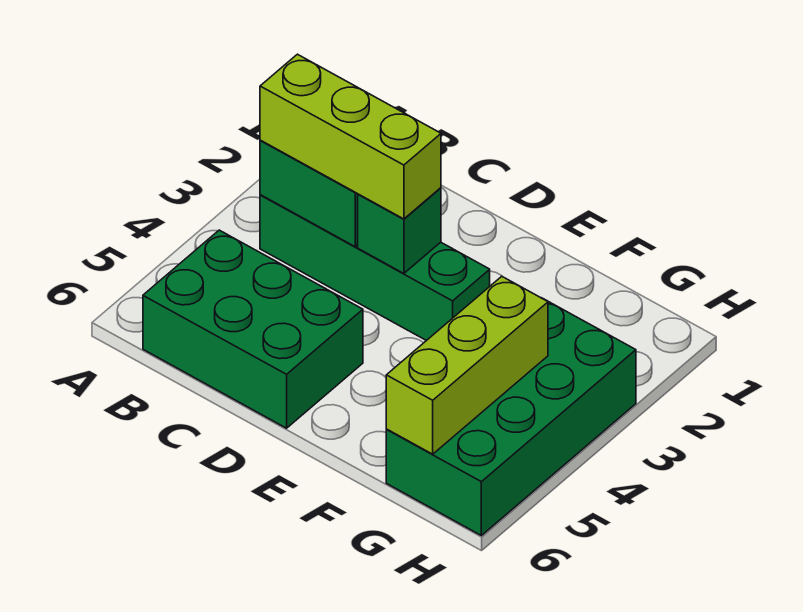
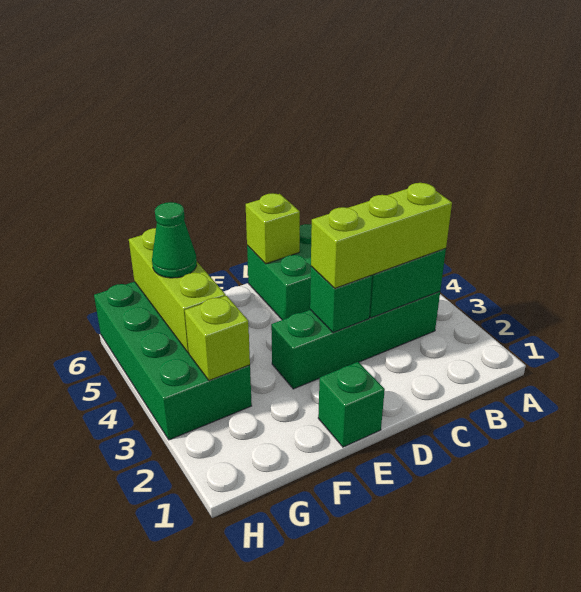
none -> lime brick D6 level 2
none -> green brick E1 level 1
none -> lime brick G3 level 2
none -> green cone G5 level 3

